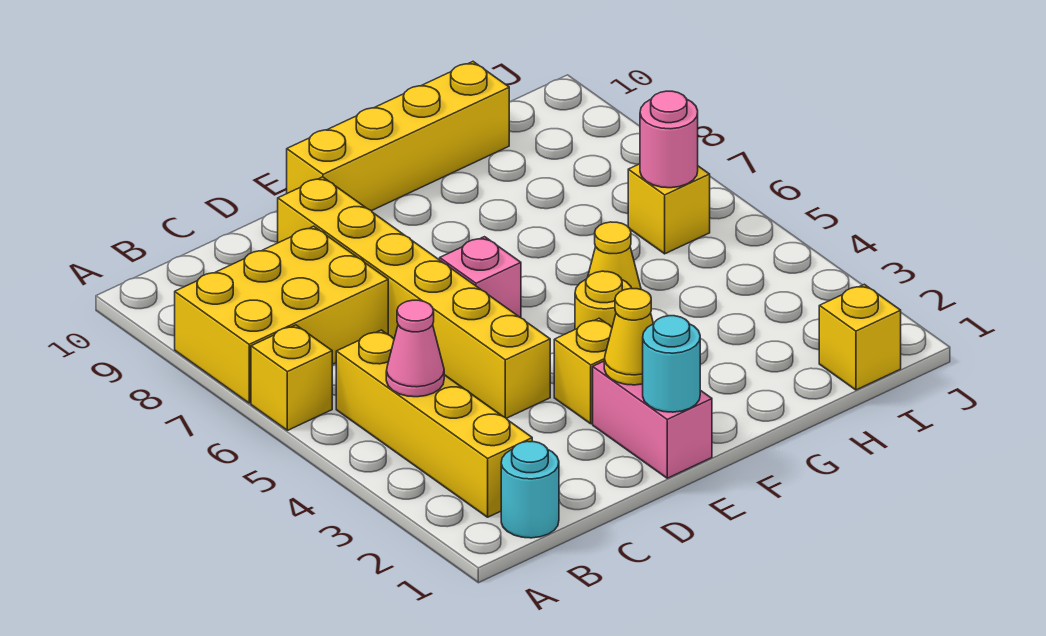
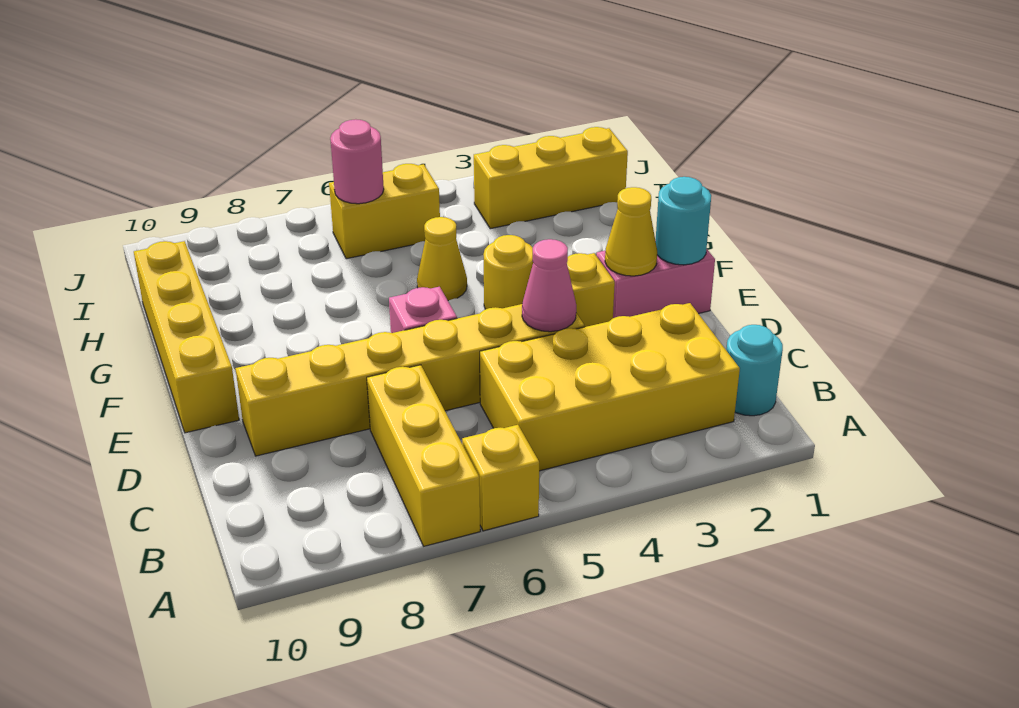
yellow brick A7:C8 level 1 -> yellow brick A7:C7 level 1
yellow brick B2:B5 level 1 -> yellow brick B2:C5 level 1
pink cone B4 level 2 -> pink cone D4 level 2
yellow brick I1 level 1 -> yellow brick I1:I3 level 1
yellow brick I6 level 1 -> yellow brick I5:I6 level 1

